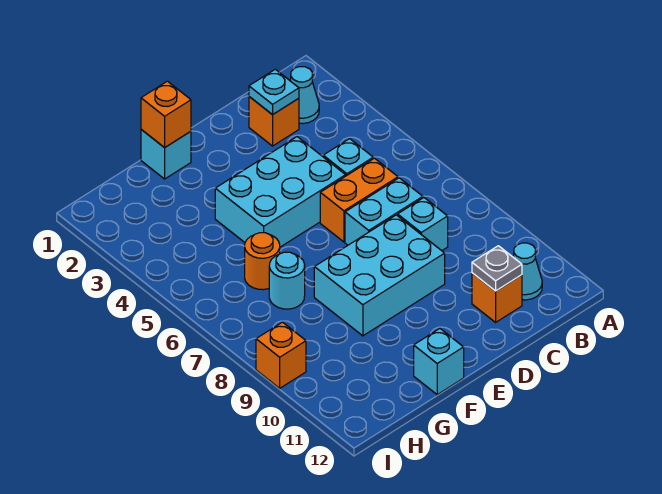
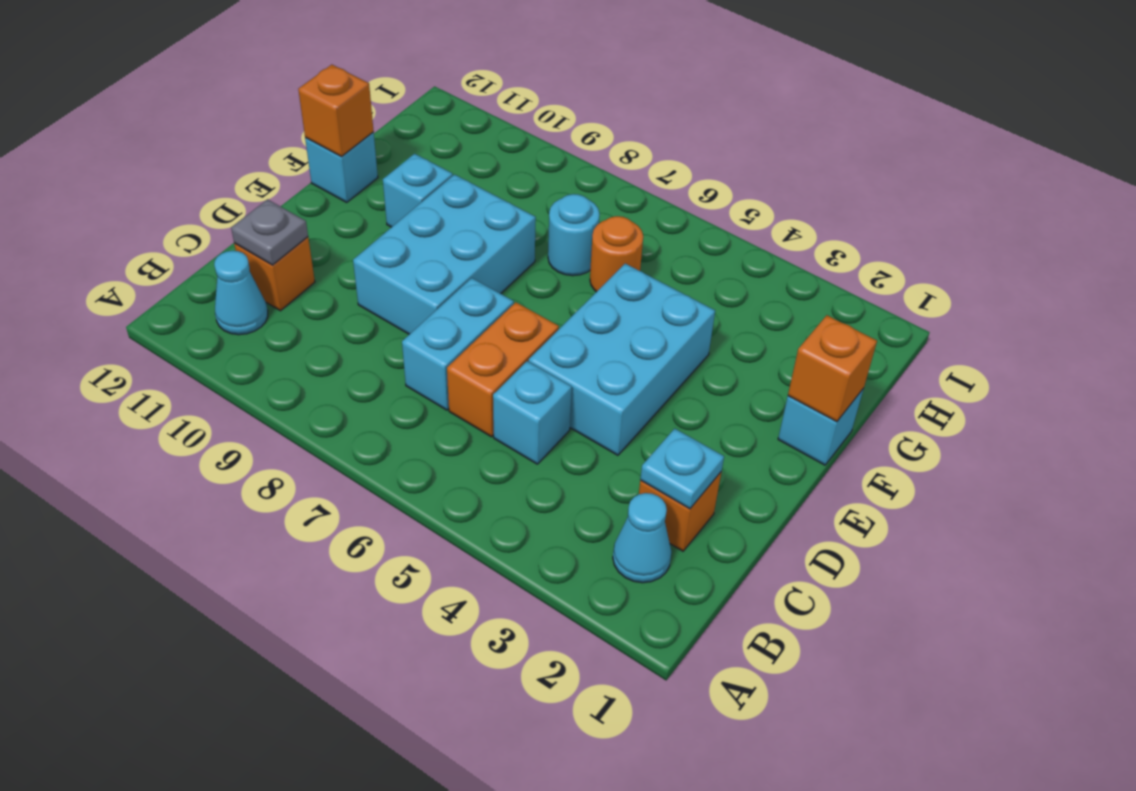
cyan brick C8 level 1 -> cyan brick F10 level 1
orange brick I9 level 1 -> orange brick F12 level 2

